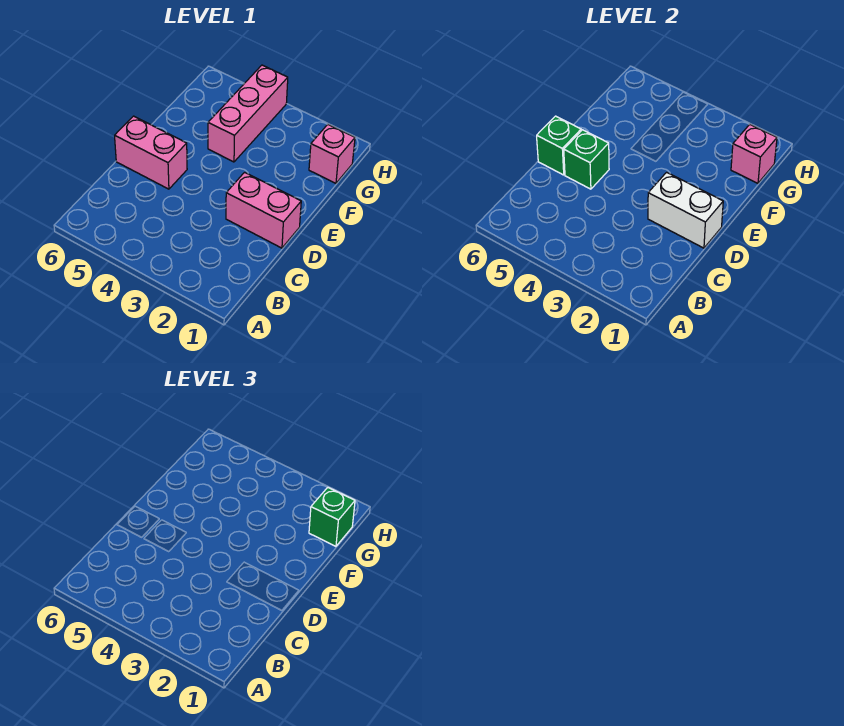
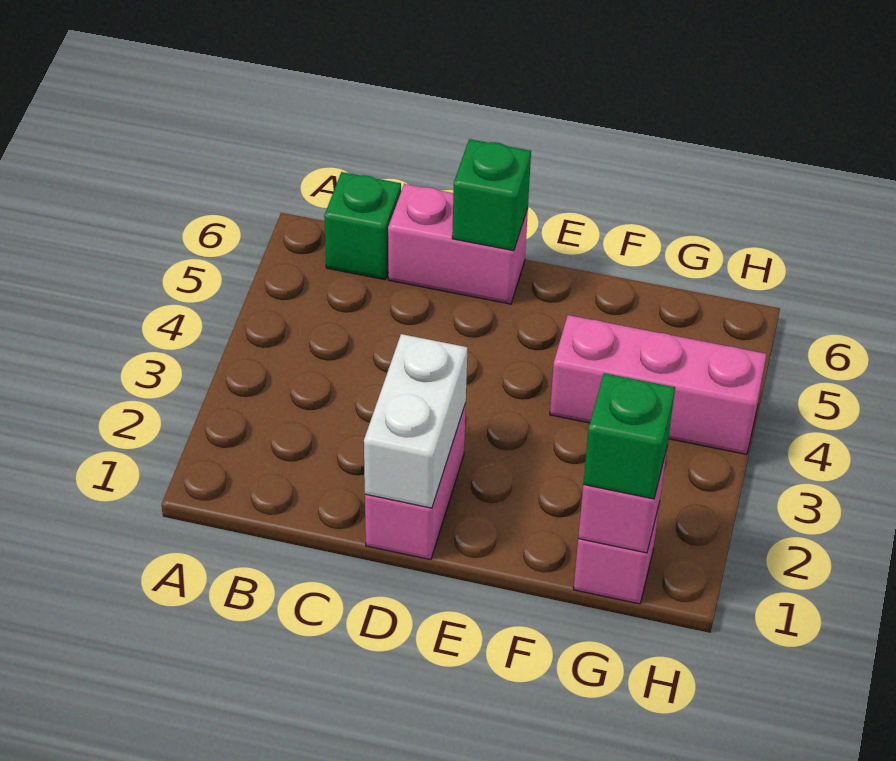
pink brick D5:D6 level 1 -> pink brick C6:D6 level 1
green brick D5 level 2 -> green brick B6 level 1

